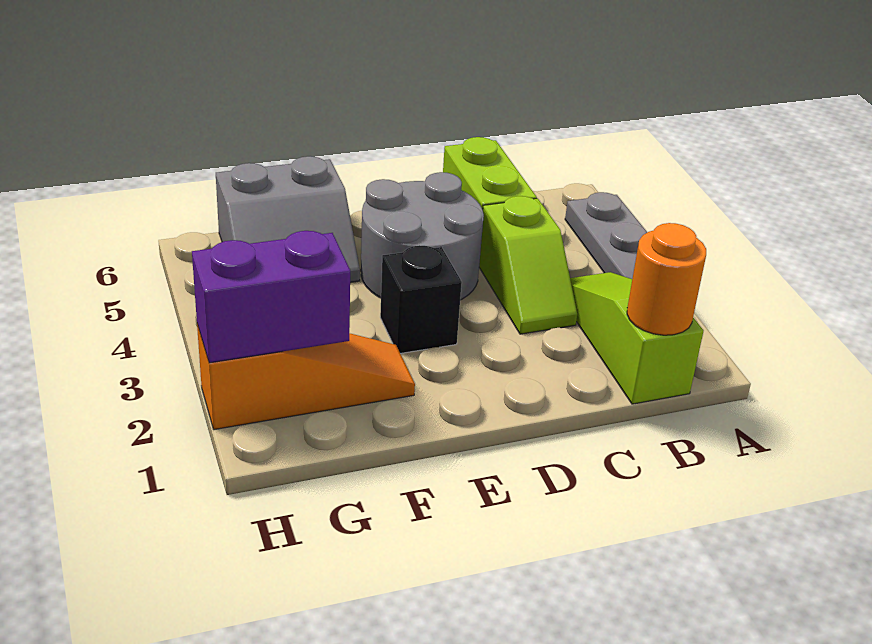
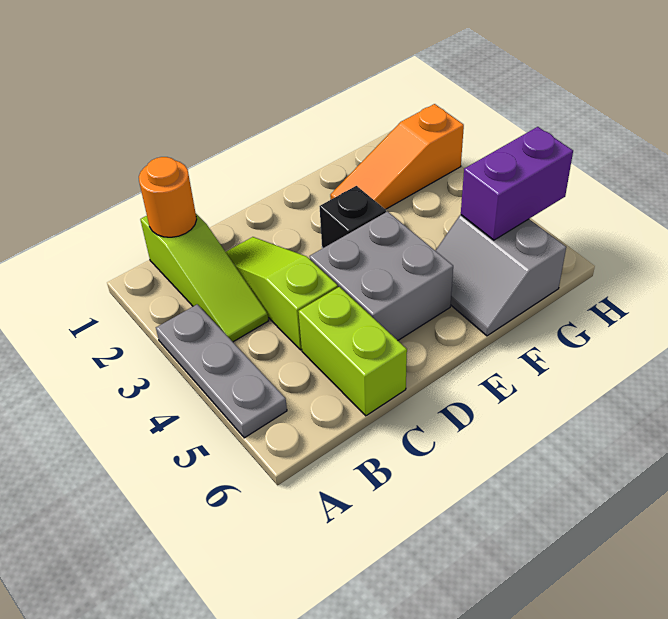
lime slope C3:C4 level 1 top 4 -> lime slope C2:C4 level 1 top 4
grey round brick D4:E5 level 1 -> grey brick D4:E5 level 1
grey slope F5:G6 level 1 top 6 -> grey slope F5:G6 level 1 top G
purple brick G2:H2 level 2 -> purple brick G5:H5 level 2

